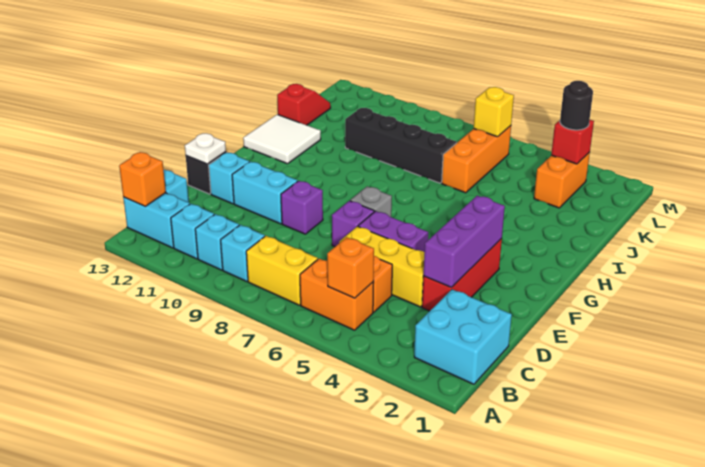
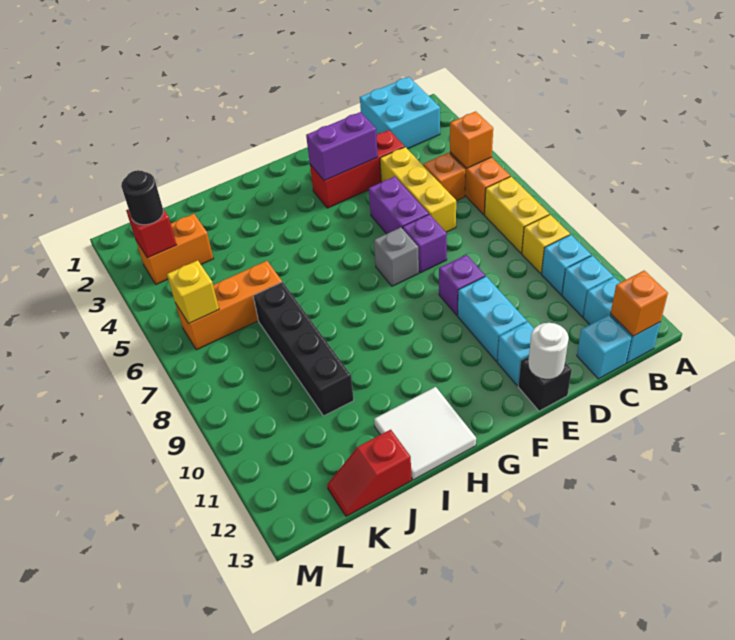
cyan brick B9 level 1 -> yellow brick B9 level 1
purple brick D3:F3 level 2 -> purple brick E3:F3 level 2
white plate E13 level 2 -> white round brick E13 level 2

